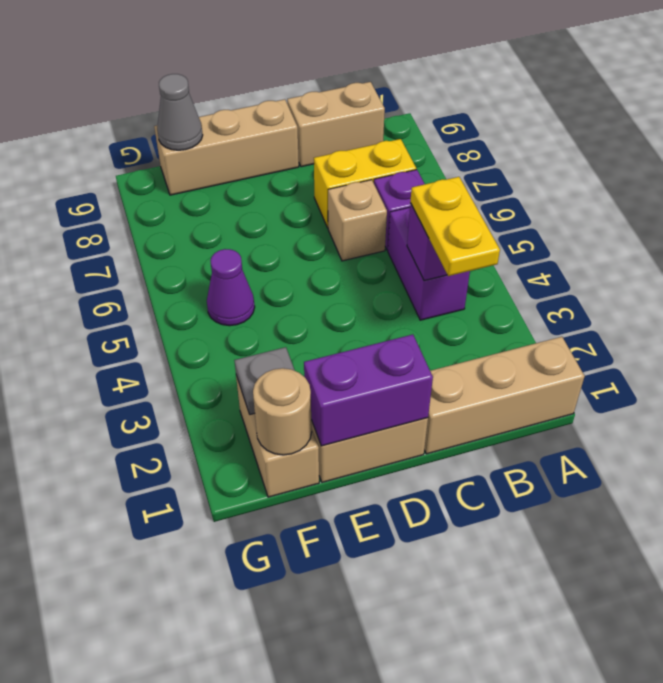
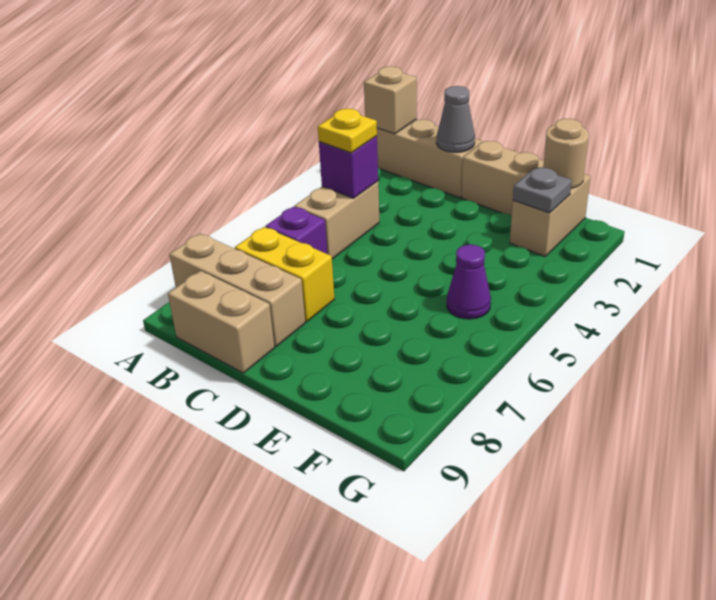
yellow plate B3:B4 level 3 -> yellow plate B4 level 3
purple brick B4:B5 level 1 -> tan brick B4:B5 level 1
tan brick C6 level 1 -> tan brick A1 level 2
purple brick D1:E1 level 2 -> none
tan brick D9:F9 level 1 -> tan brick A8:C8 level 1
grey cone F9 level 2 -> grey cone C1 level 2

